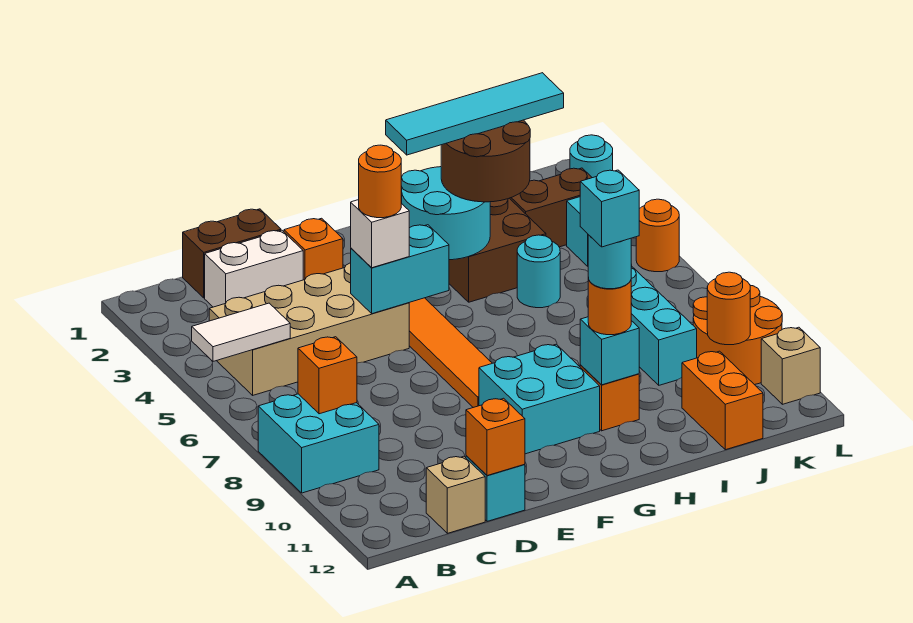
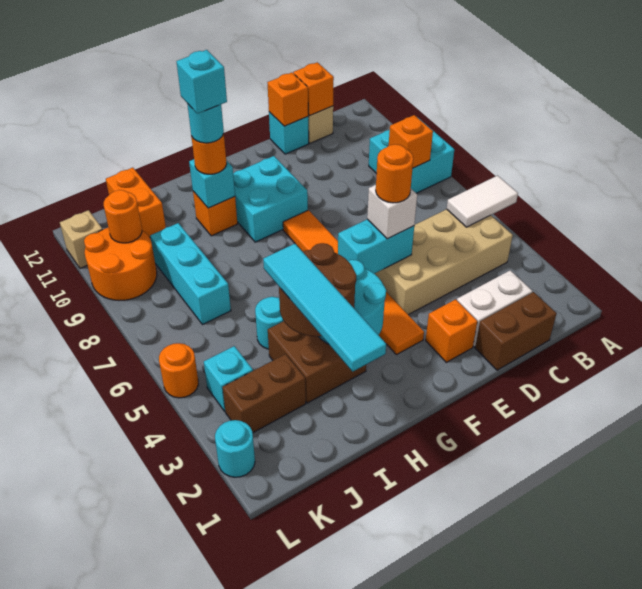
none -> orange brick C12 level 2
cyan tile G3:J3 level 4 -> cyan tile I1:I4 level 4

